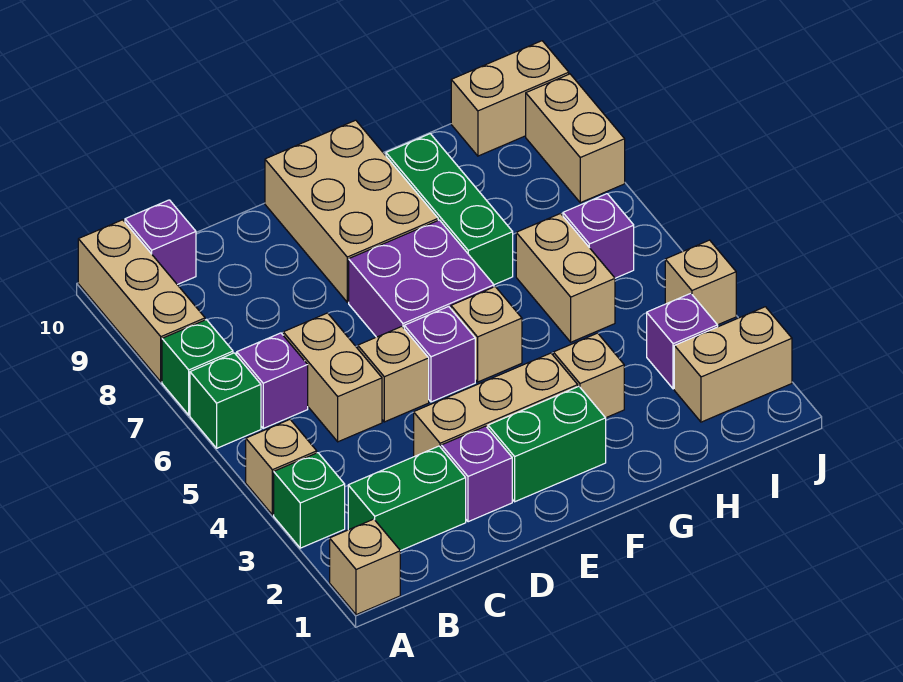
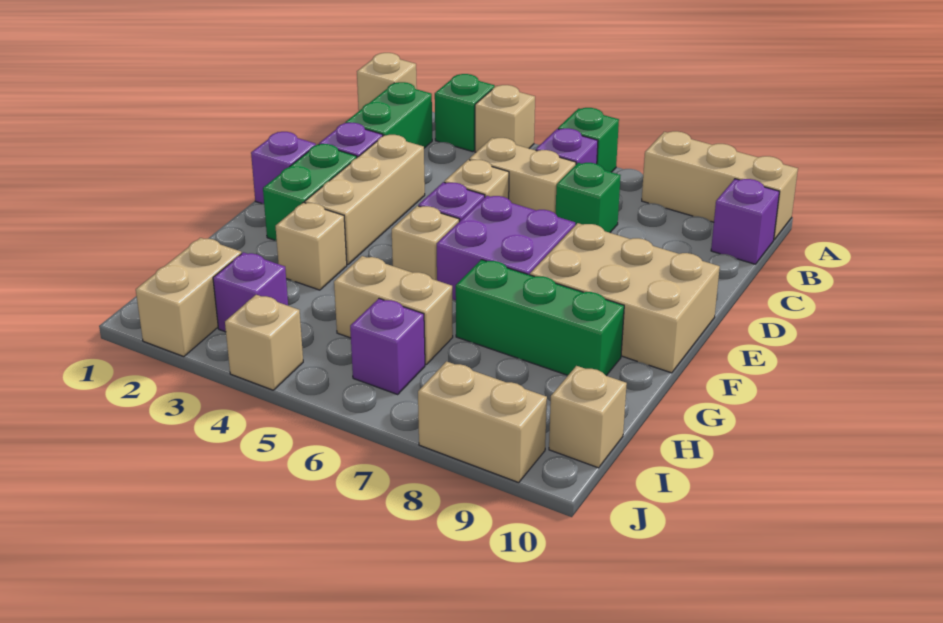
green brick A7 level 1 -> green brick C7 level 1
none -> purple brick E1 level 1
tan brick I10:J10 level 1 -> tan brick I10 level 1

